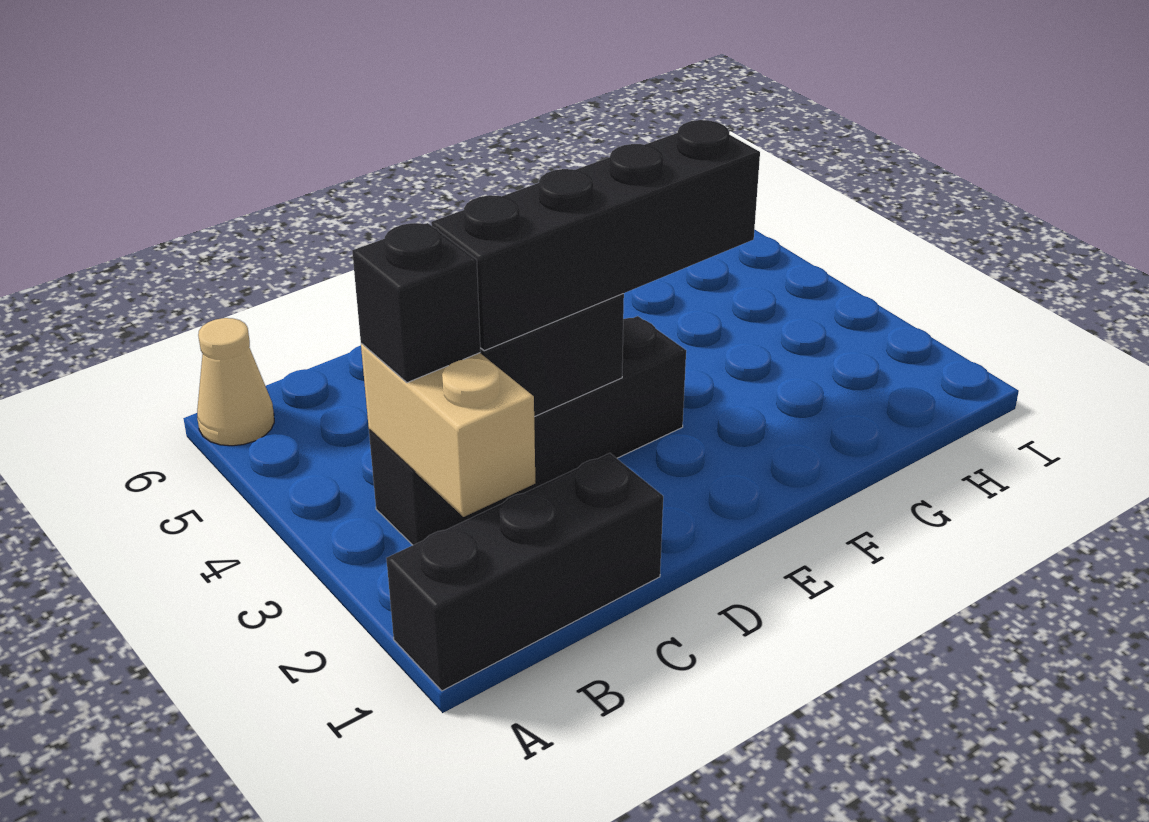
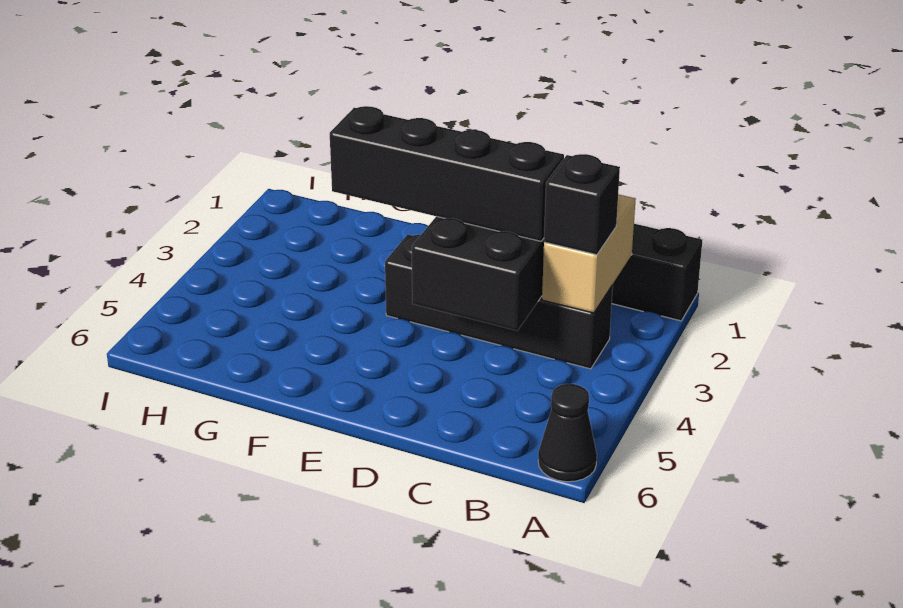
tan cone A6 level 1 -> black cone A6 level 1

